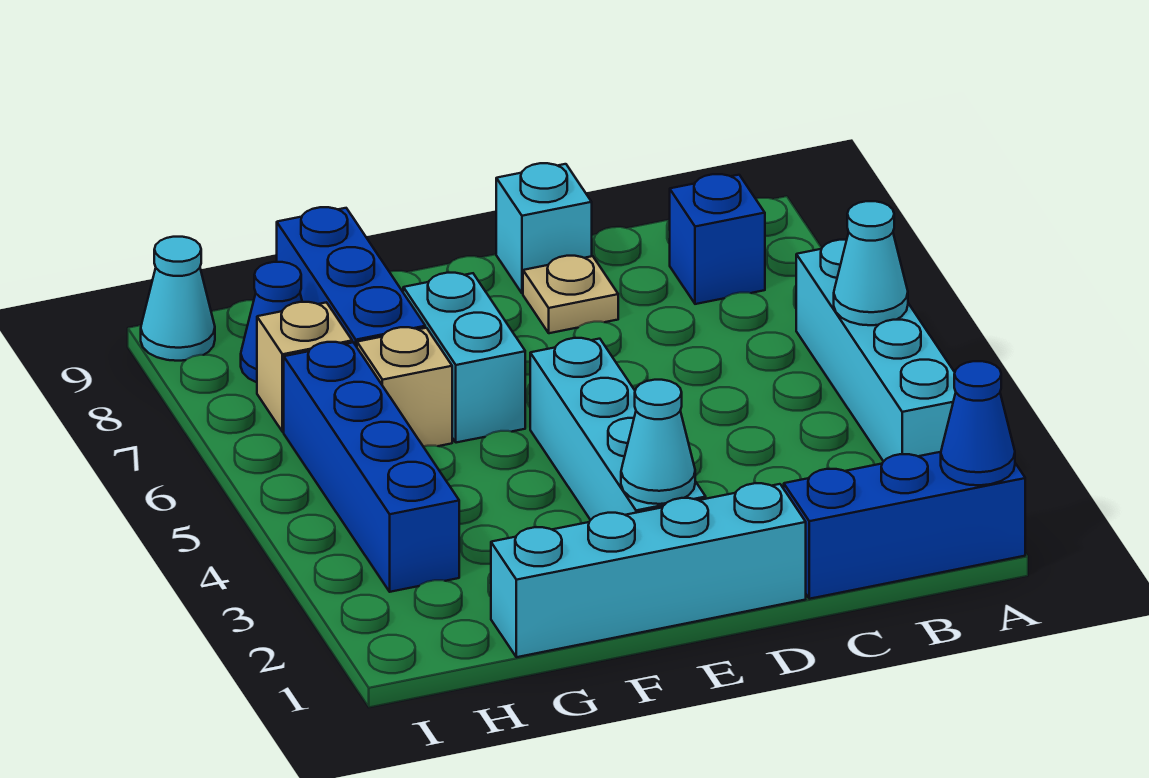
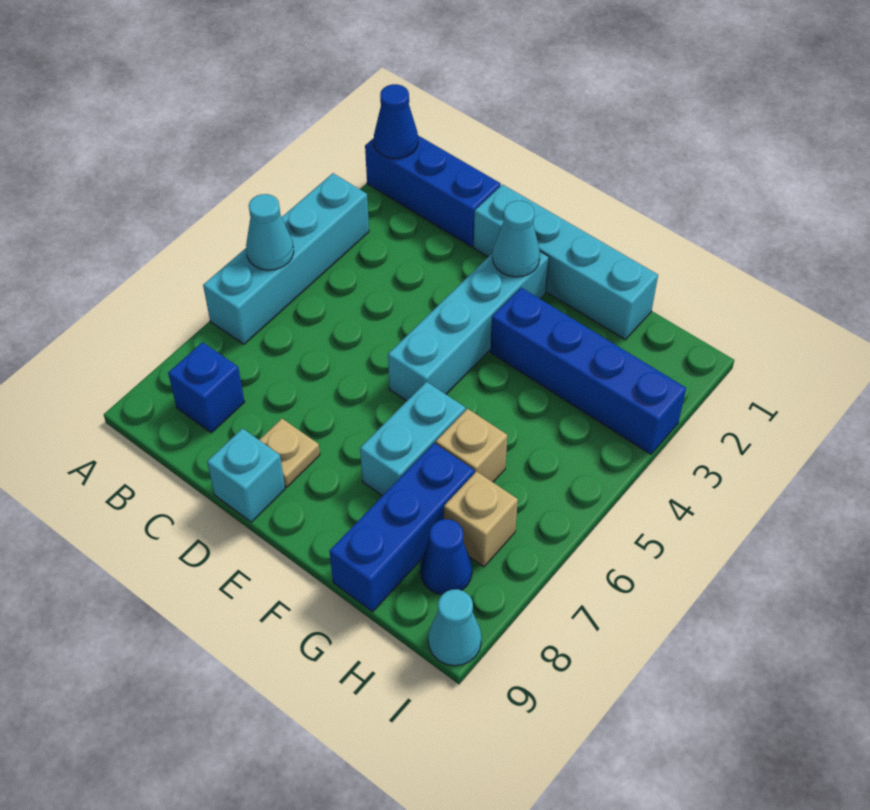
blue brick H3:H6 level 1 -> blue brick F3:I3 level 1

